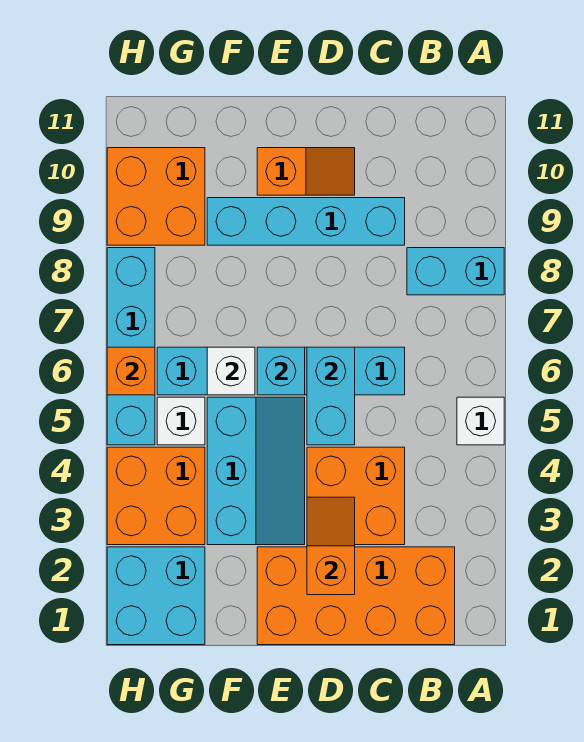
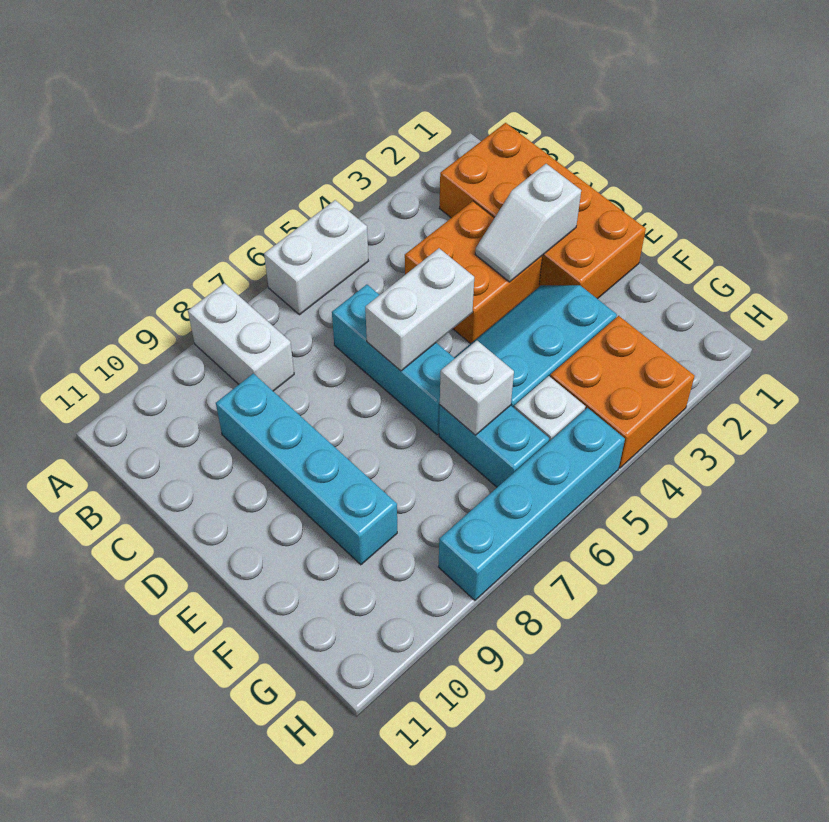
white brick A5 level 1 -> white brick A5:A6 level 1
cyan brick A8:B8 level 1 -> white brick A8:B8 level 1
orange slope D2:D3 level 2 top 2 -> white slope D2:D3 level 2 top 2
cyan brick D5:D6 level 2 -> white brick D5:D6 level 2
orange slope D10:E10 level 1 top E -> none
cyan brick E6 level 2 -> none
cyan brick G1:H2 level 1 -> none
orange brick G9:H10 level 1 -> none
orange brick H6 level 2 -> none

